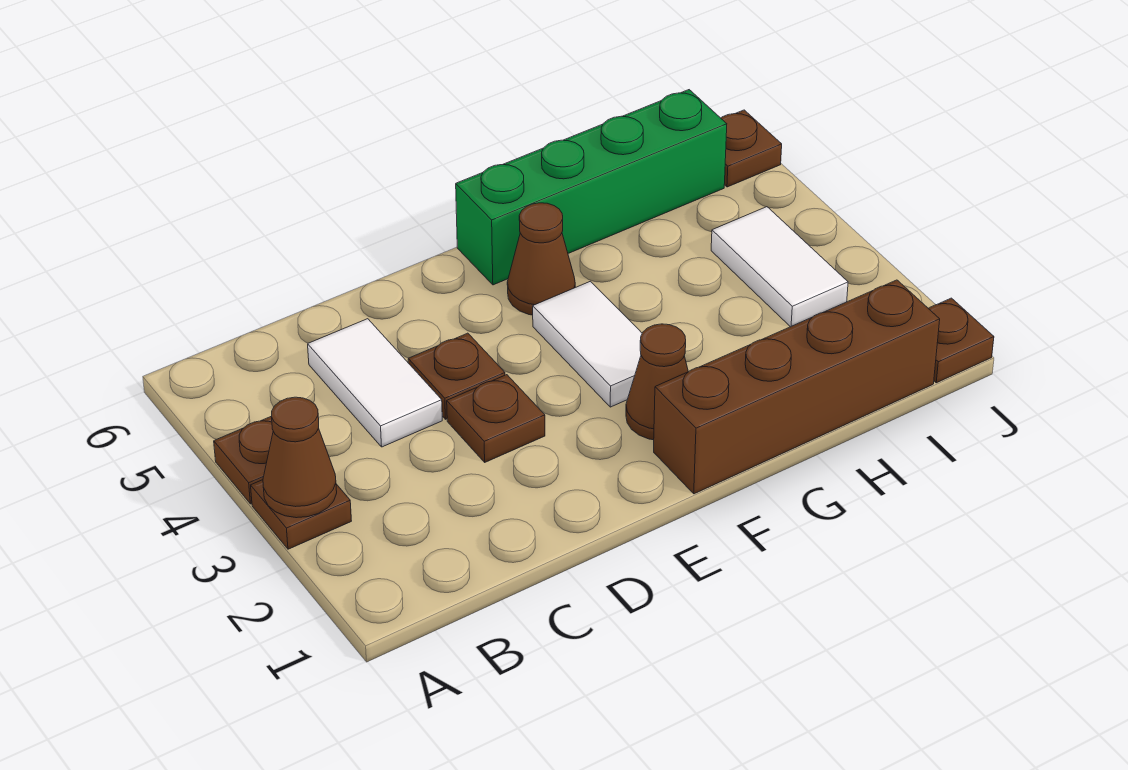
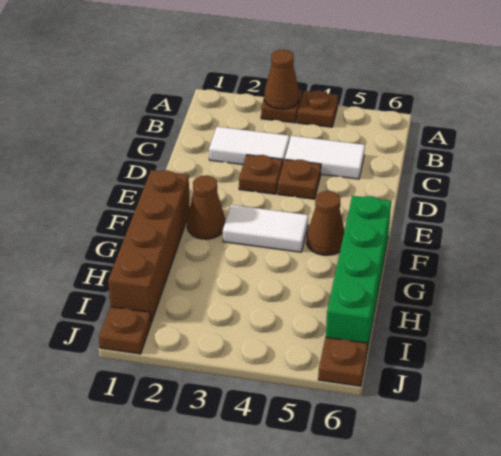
white tile I3:I4 level 1 -> white tile C2:C3 level 1

